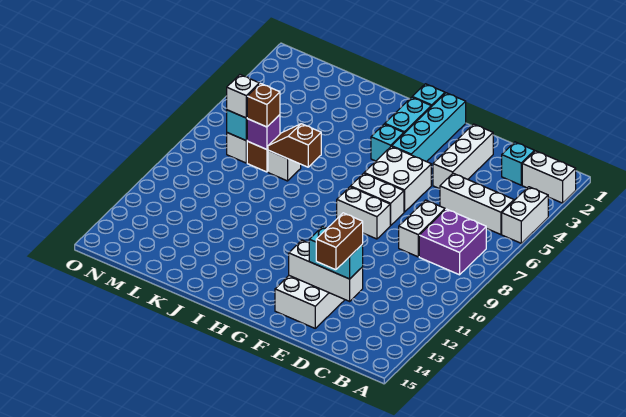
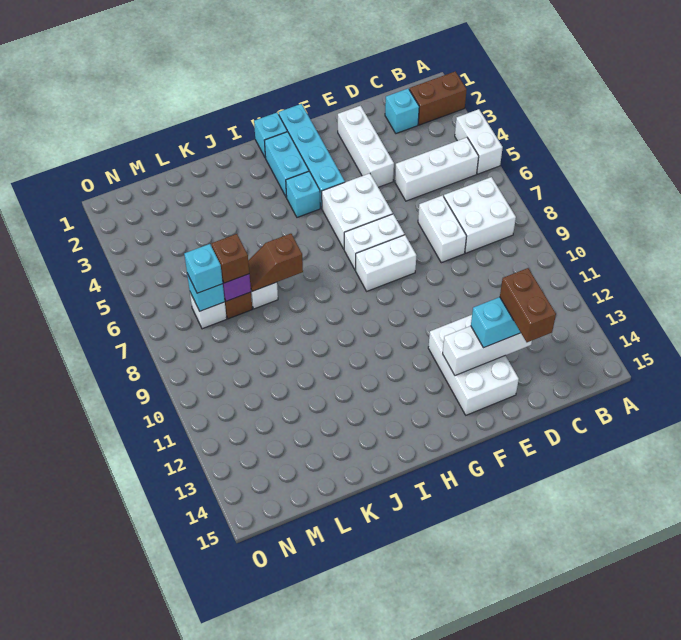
white brick A2:B2 level 1 -> brown brick A2:B2 level 1
purple brick B7:C8 level 1 -> white brick B7:C8 level 1
white brick M7 level 3 -> cyan brick M7 level 3

